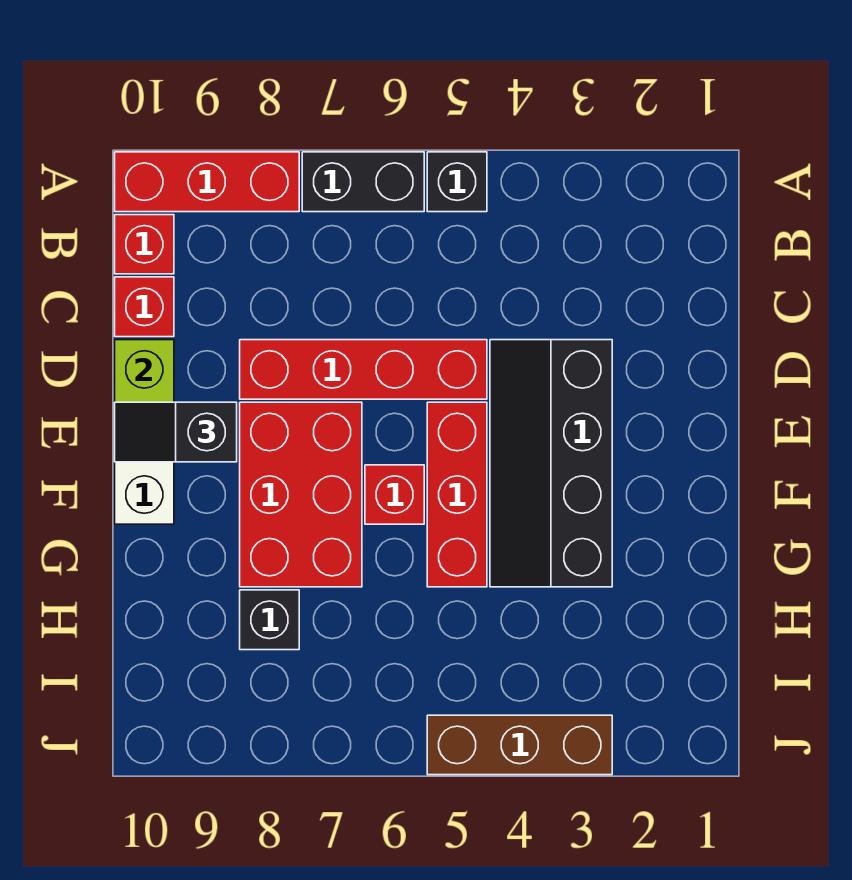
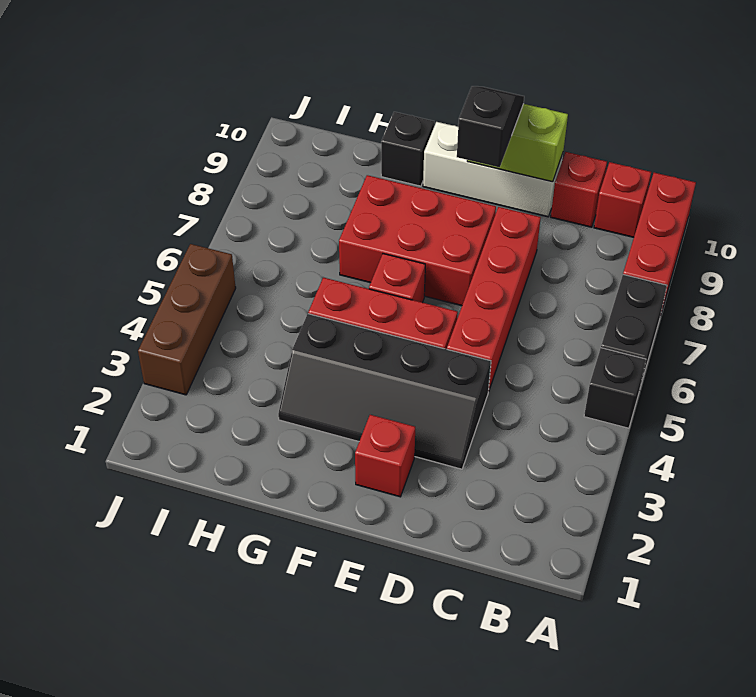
black slope D3:G4 level 1 top 3 -> black slope D3:G4 level 1 top 4
none -> red brick E2 level 1
black brick H8 level 1 -> black brick G10 level 1

